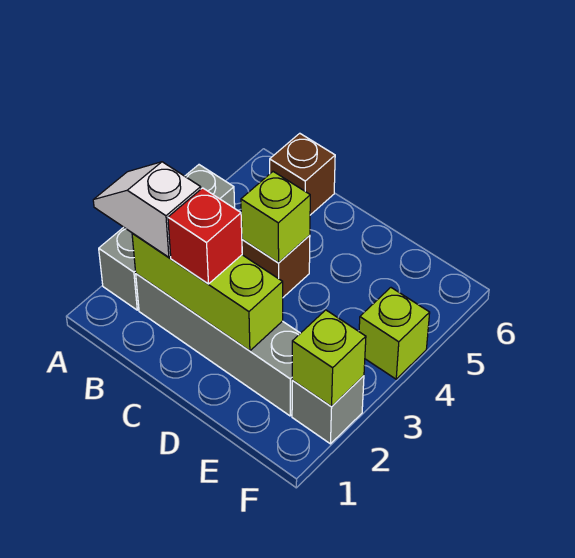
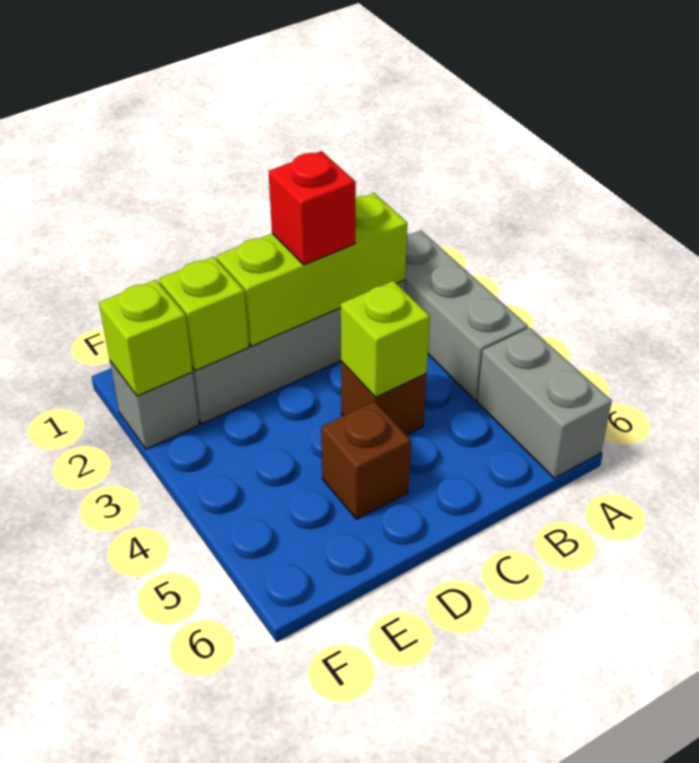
white slope A2:B2 level 3 top B -> none
none -> grey brick A5:A6 level 1
brown brick B6 level 1 -> brown brick D5 level 1
lime brick F4 level 1 -> lime brick E2 level 2

